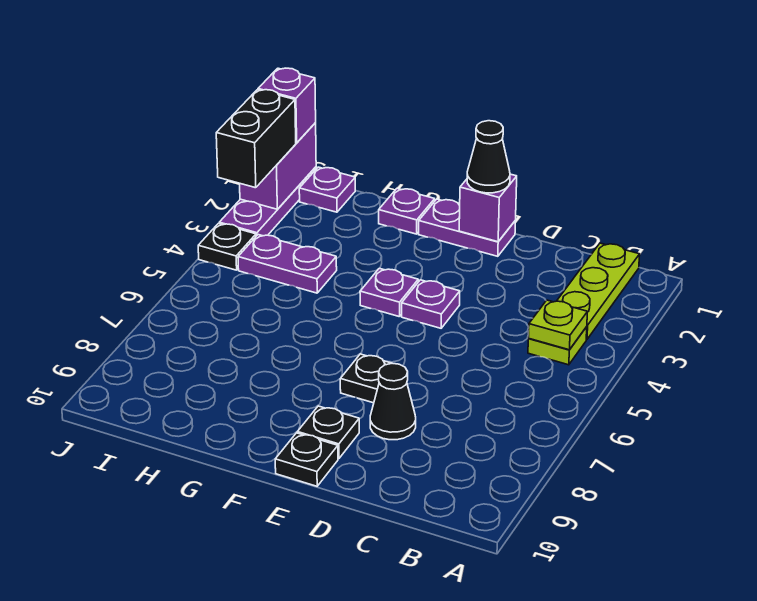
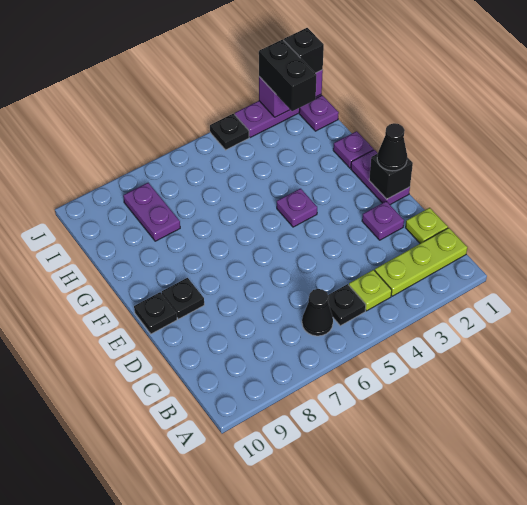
lime plate B4 level 2 -> lime plate C1 level 1
black cone D8 level 1 -> black cone B6 level 1
purple brick E1 level 2 -> black brick E1 level 2
purple plate E4 level 1 -> purple plate D2 level 1
black plate E7 level 1 -> black plate B5 level 1
purple plate H4:I4 level 1 -> purple plate H8:I8 level 1
purple brick J1 level 3 -> black brick J1 level 3
black brick J2:J3 level 3 -> black brick I2:J2 level 3

